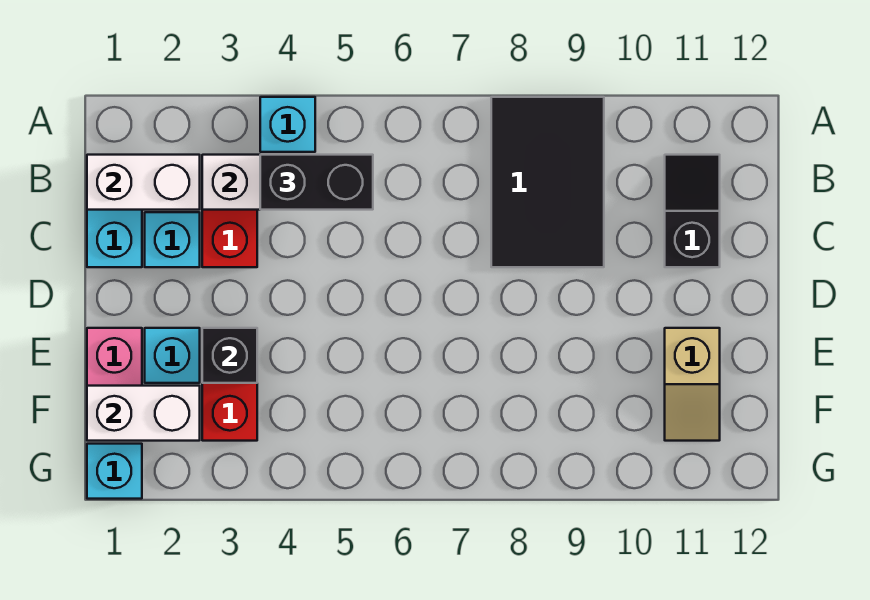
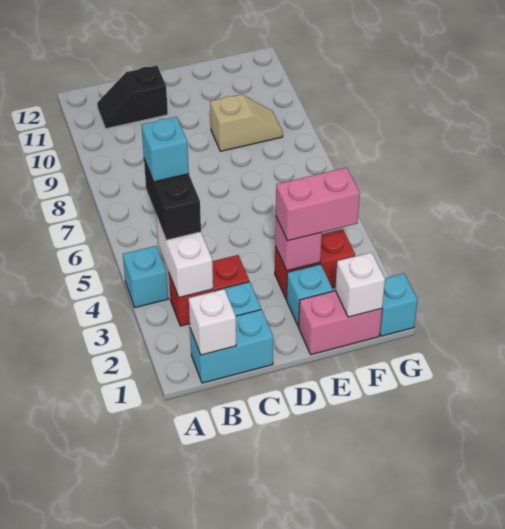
black tile A8:C9 level 1 -> none
white brick B1:B2 level 2 -> white brick B1 level 2
none -> cyan brick B5 level 4
black brick E3 level 2 -> pink brick E3 level 2
none -> pink brick E3:F3 level 3
tan slope E11:F11 level 1 top E -> tan slope E9:F9 level 1 top E
white brick F1:F2 level 2 -> white brick F1 level 2

